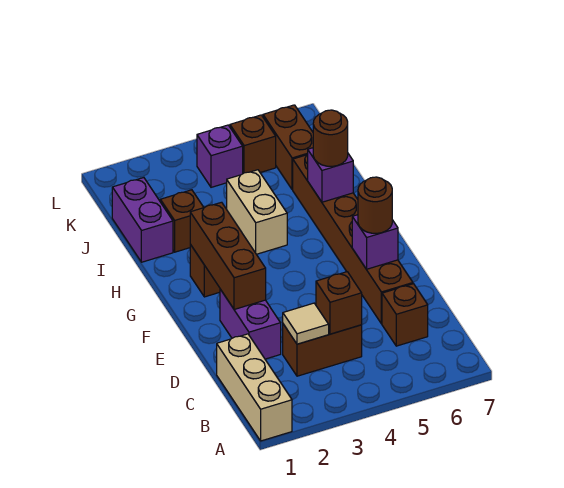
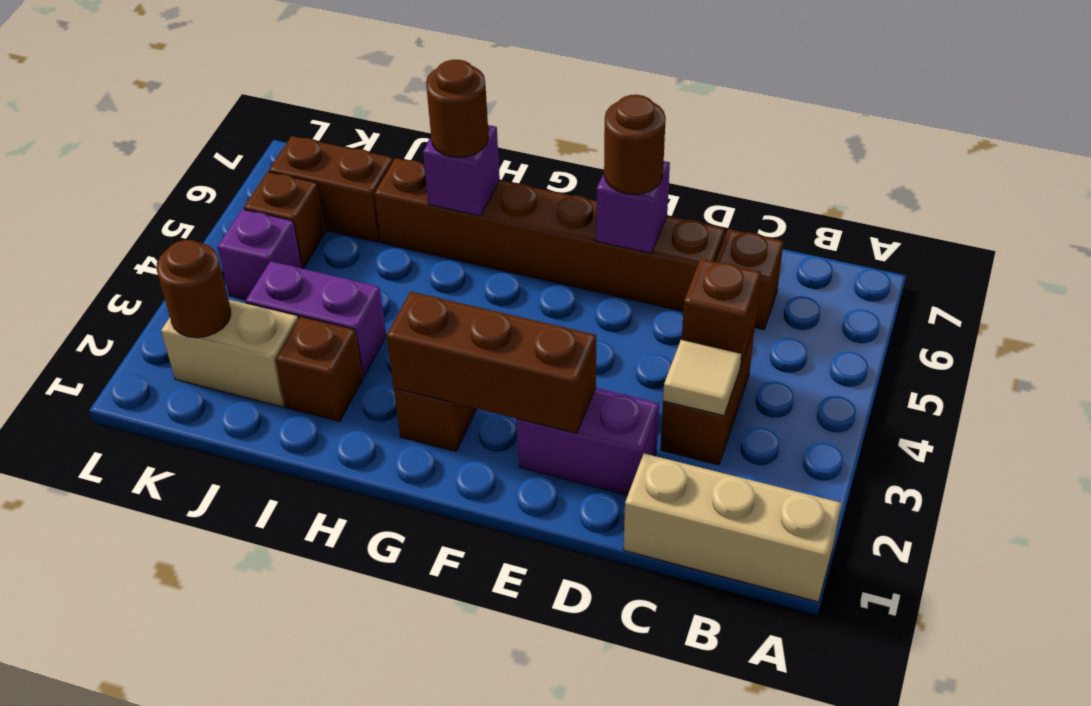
tan brick H4:I4 level 1 -> tan brick J2:K2 level 1
purple brick I1:J1 level 1 -> purple brick I3:J3 level 1
none -> brown round brick K2 level 2

